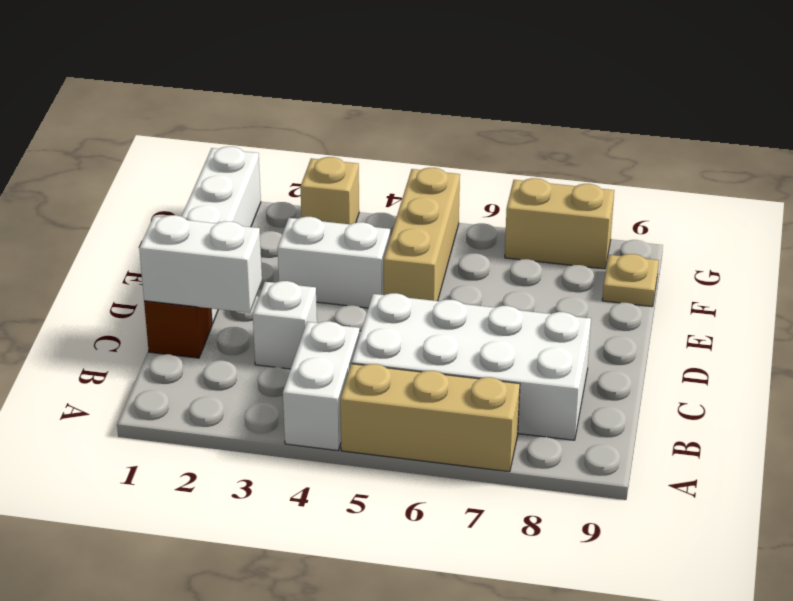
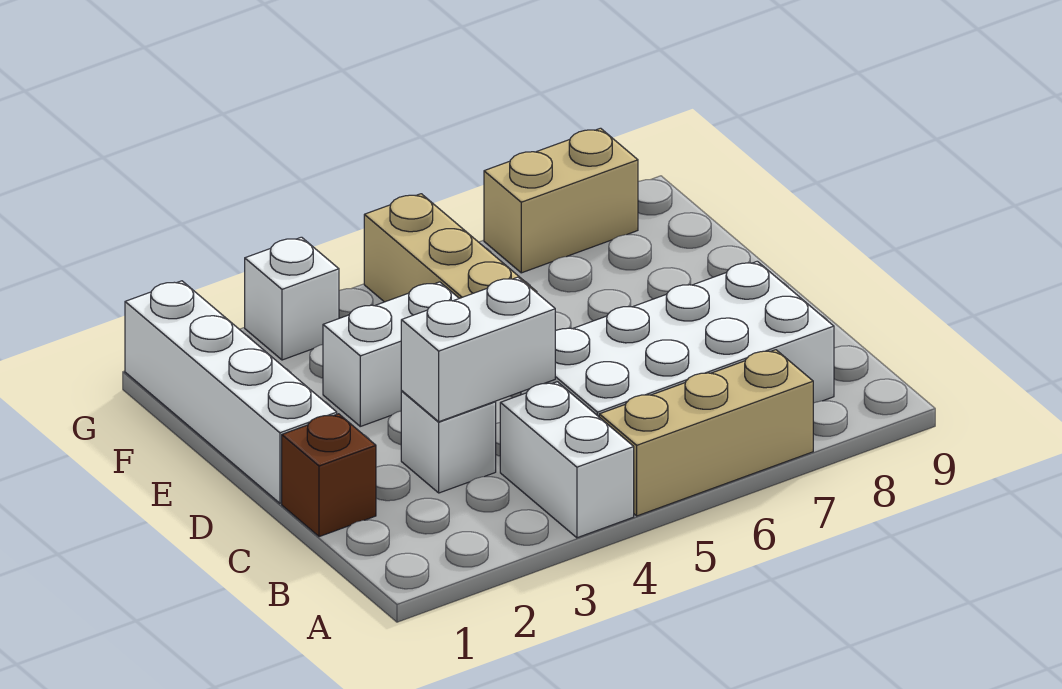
white brick C1:C2 level 2 -> white brick C3:C4 level 2
tan plate F9 level 1 -> none
tan brick G3 level 1 -> white brick G3 level 1

